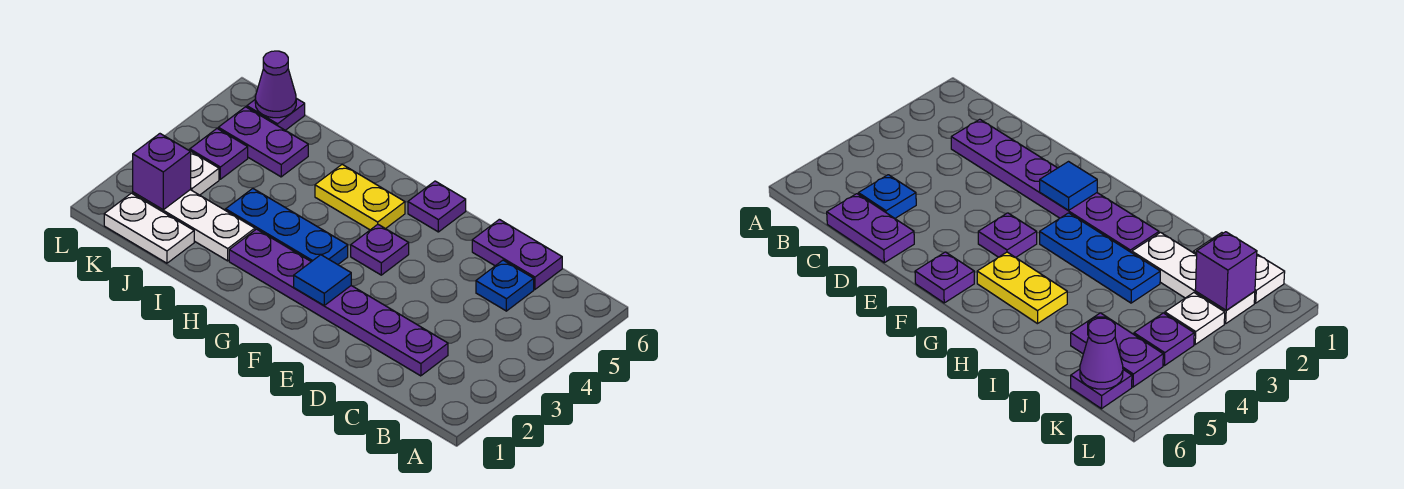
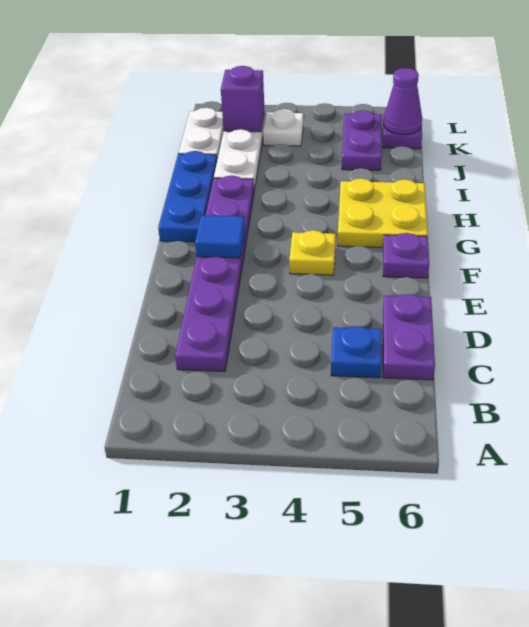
purple plate F4 level 1 -> yellow plate F4 level 1
blue plate G3:I3 level 1 -> blue plate G1:I1 level 1
yellow plate G5:H5 level 1 -> yellow plate G5:H6 level 1
purple plate K4 level 1 -> none

